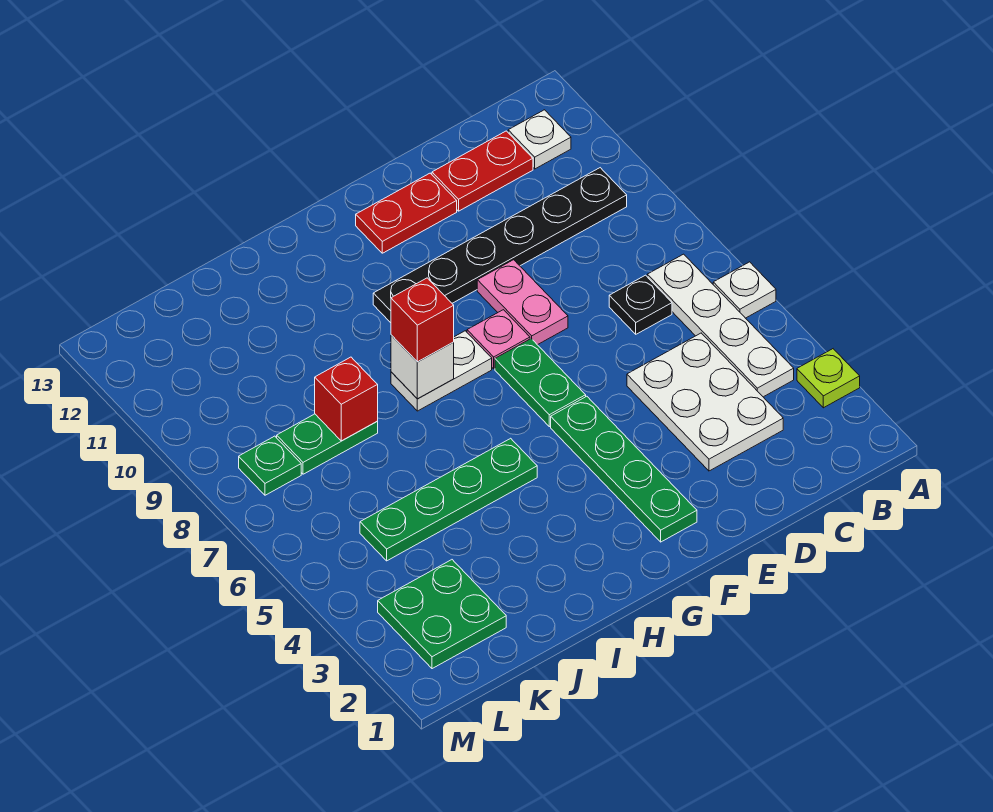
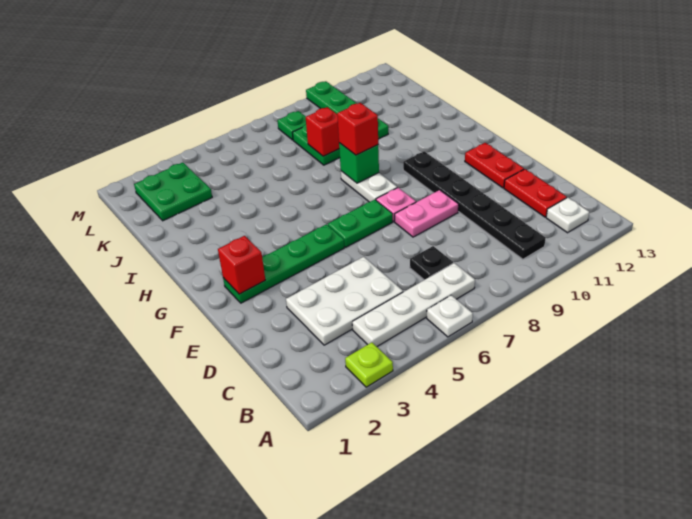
none -> red brick F2 level 2
green plate H5:K5 level 1 -> green plate J10:M10 level 1
white brick H8 level 2 -> green brick H8 level 2

